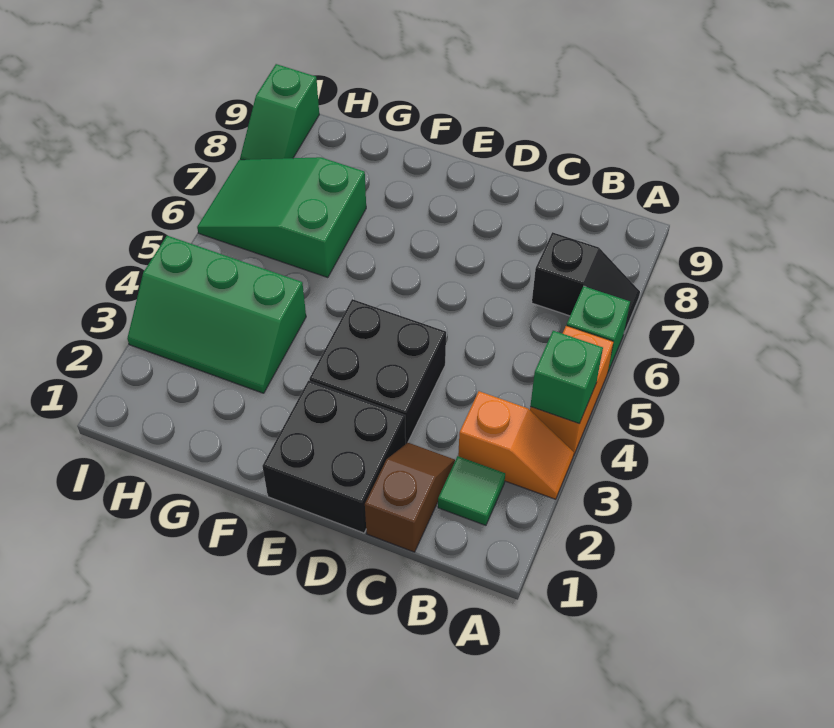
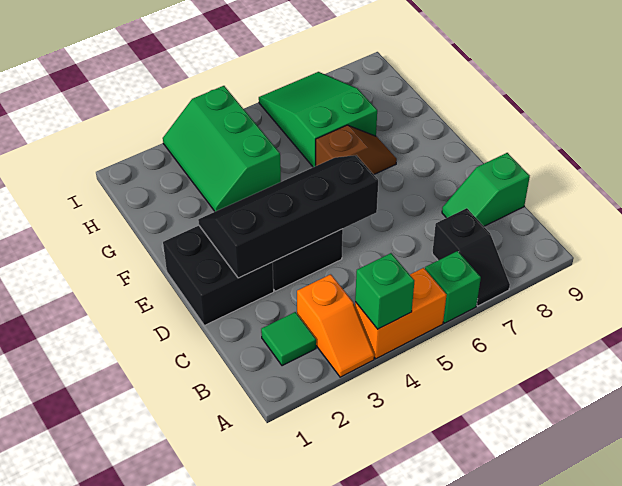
brown slope C1:C2 level 1 top 1 -> brown slope F6:F7 level 1 top 6
none -> black slope D2:E5 level 2 top D
green slope I8:I9 level 1 top 9 -> green slope C8:C9 level 1 top 9

